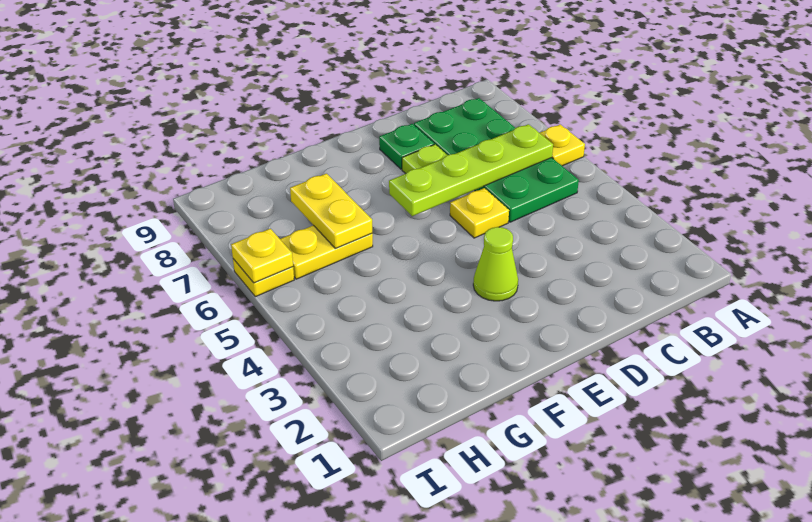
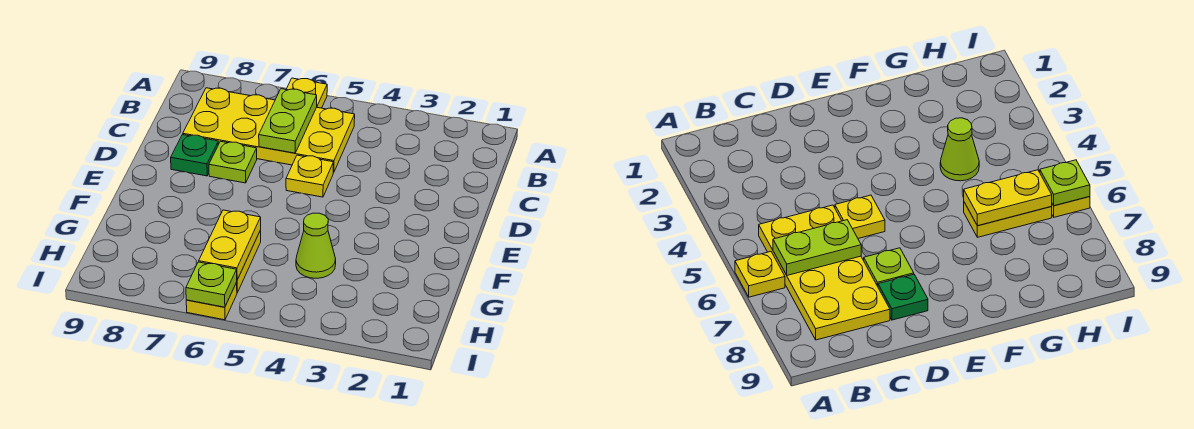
green plate B5:C8 level 1 -> yellow plate B5:C8 level 1
lime plate B6:E6 level 2 -> lime plate B6:C6 level 2
lime cone E3 level 1 -> lime cone G4 level 1
yellow plate G6:G7 level 2 -> yellow plate G6:H6 level 2
yellow plate I6 level 2 -> lime plate I6 level 2

